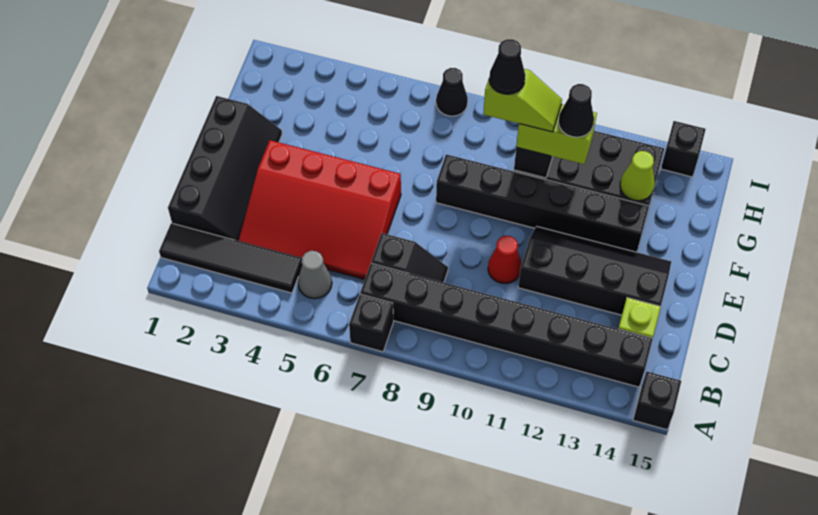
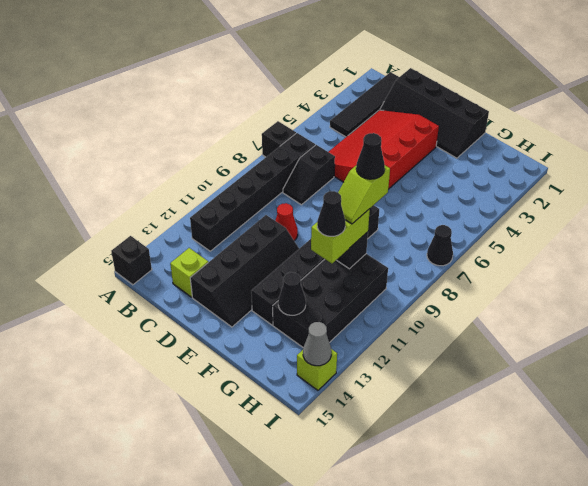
grey cone B5 level 1 -> grey cone I14 level 2
black brick B7:B14 level 1 -> black brick B7:B12 level 1
lime cone G13 level 2 -> black cone G13 level 2
black brick I14 level 1 -> lime brick I14 level 1

